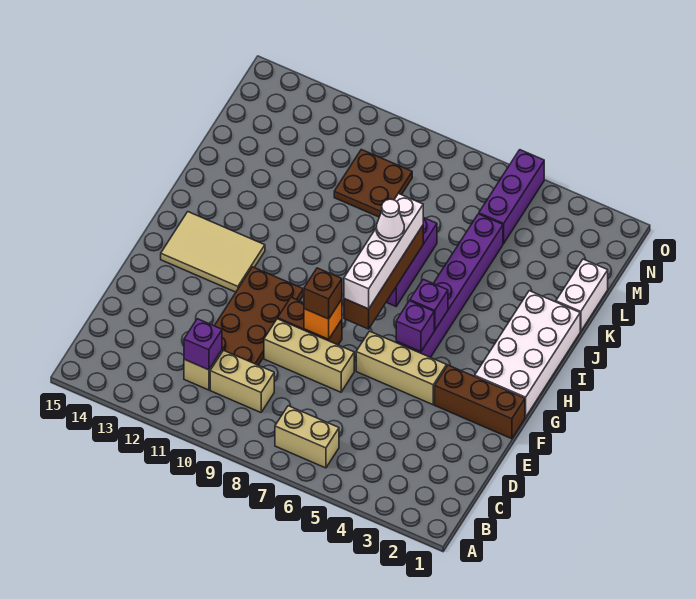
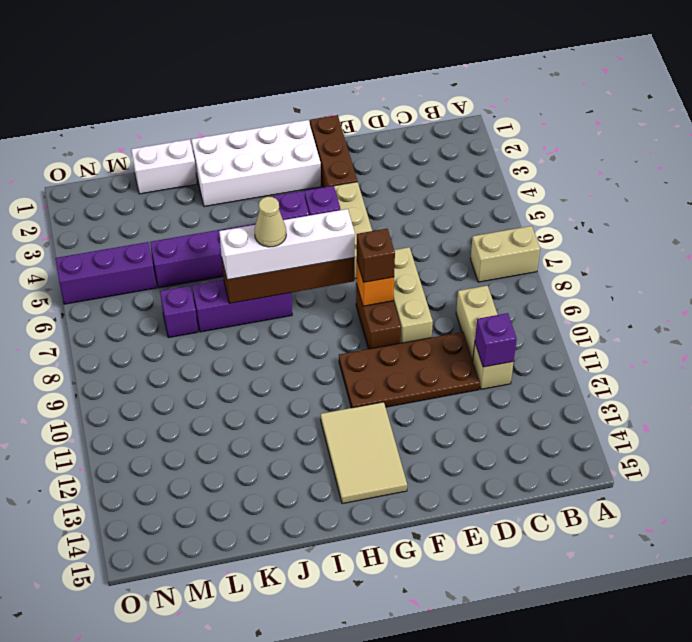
tan brick B6:B7 level 1 -> tan brick A7:B7 level 1
white cone I7 level 4 -> tan cone I7 level 4
none -> purple brick L7 level 1
brown plate L9:M10 level 1 -> none

